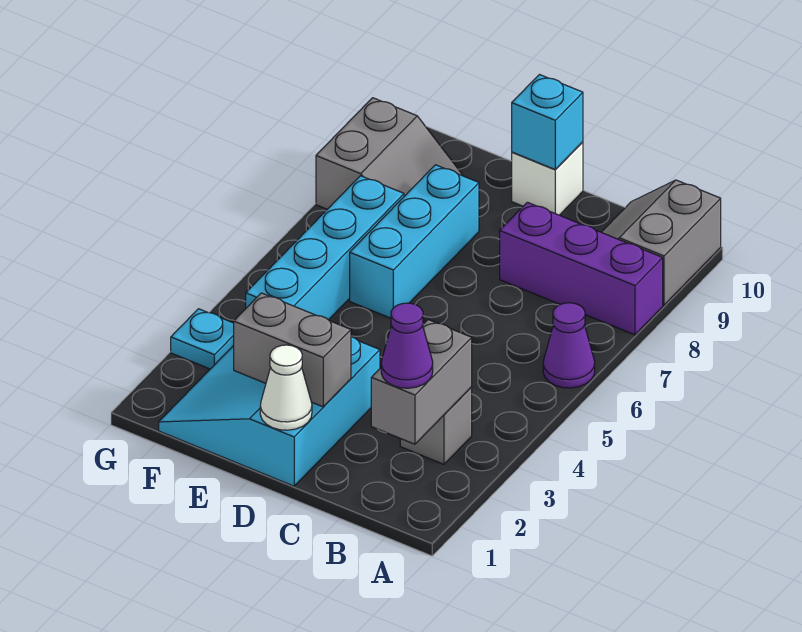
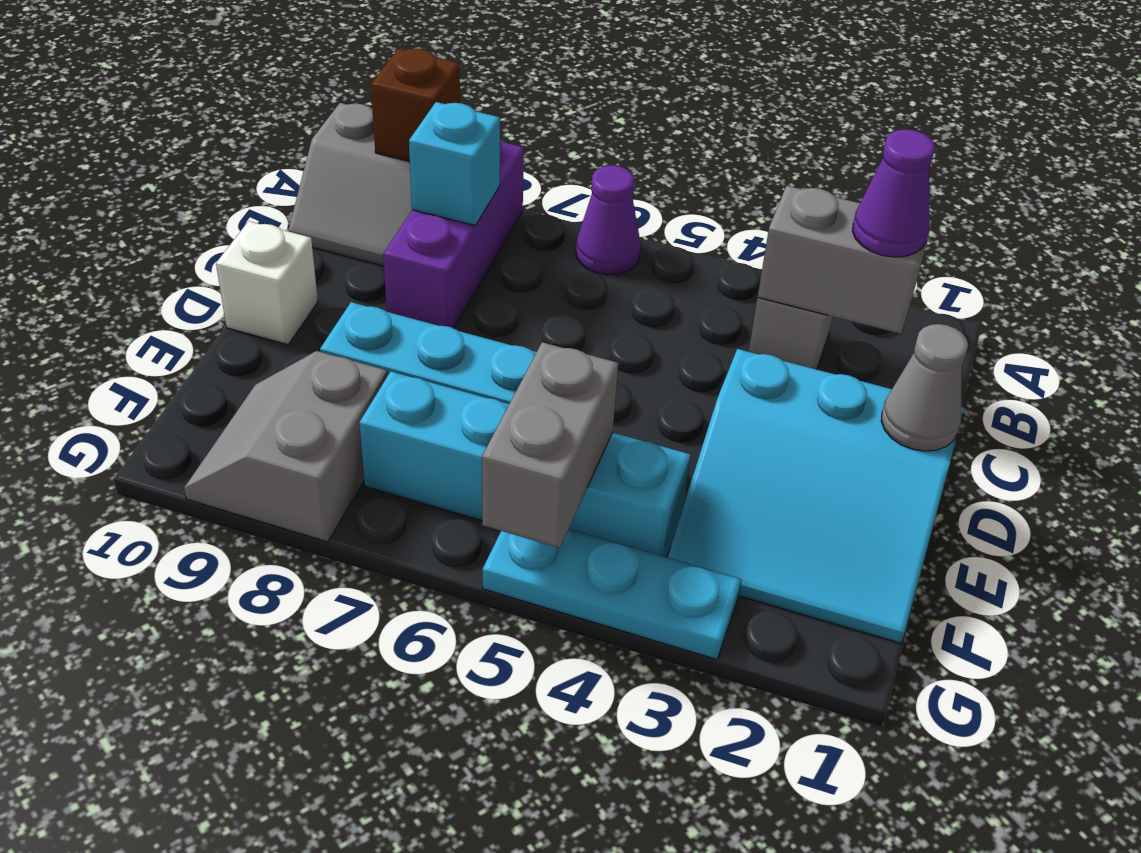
none -> brown brick A9 level 2
white cone D1 level 2 -> grey cone D1 level 2
grey brick D2:E2 level 2 -> grey brick F5:G5 level 2
cyan brick D10 level 2 -> cyan brick B8 level 2
grey slope F8:G9 level 1 top G -> grey slope F8:G9 level 1 top 8
cyan plate G3 level 1 -> cyan plate G3:G5 level 1

